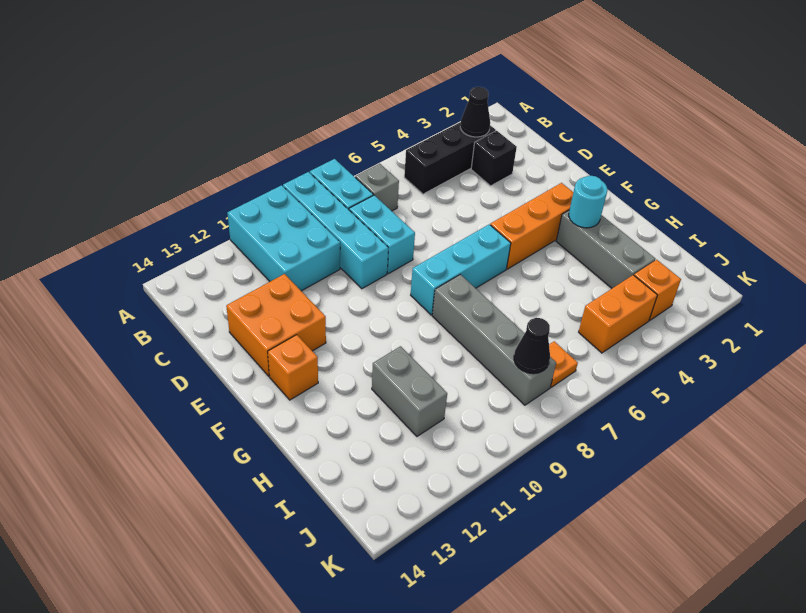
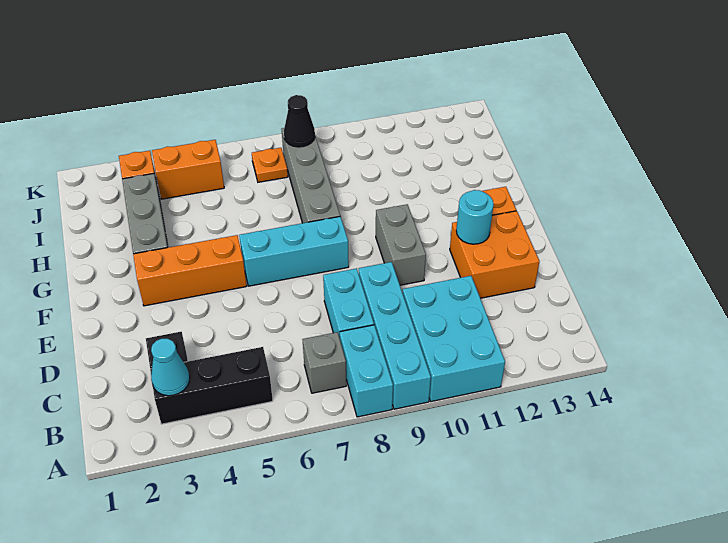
black cone B3 level 2 -> cyan cone B3 level 2
cyan round brick G3 level 2 -> cyan round brick E12 level 2
grey brick H11:I11 level 1 -> grey brick E10:F10 level 1

